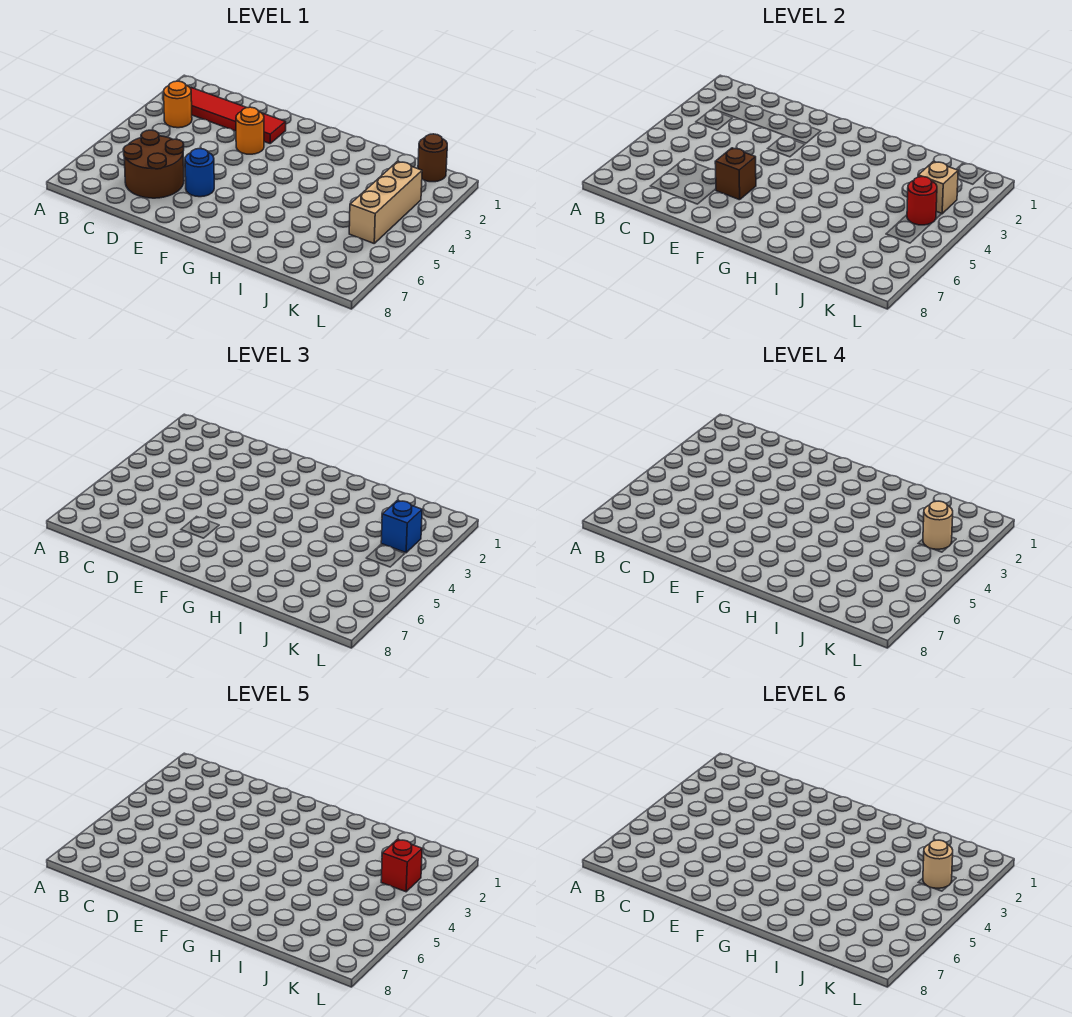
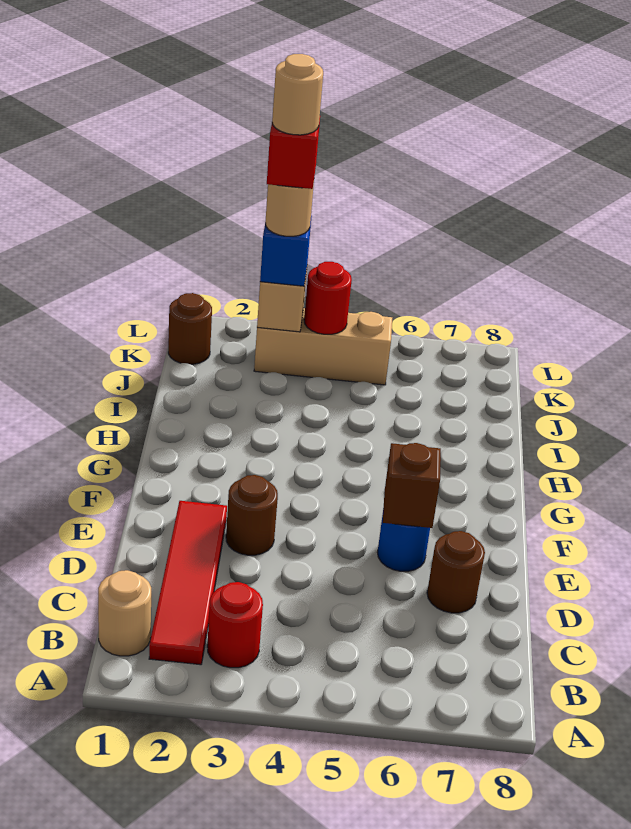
none -> tan round brick B1 level 1
orange round brick B3 level 1 -> red round brick B3 level 1
brown round brick C6:D7 level 1 -> brown round brick D7 level 1
orange round brick E3 level 1 -> brown round brick E3 level 1

